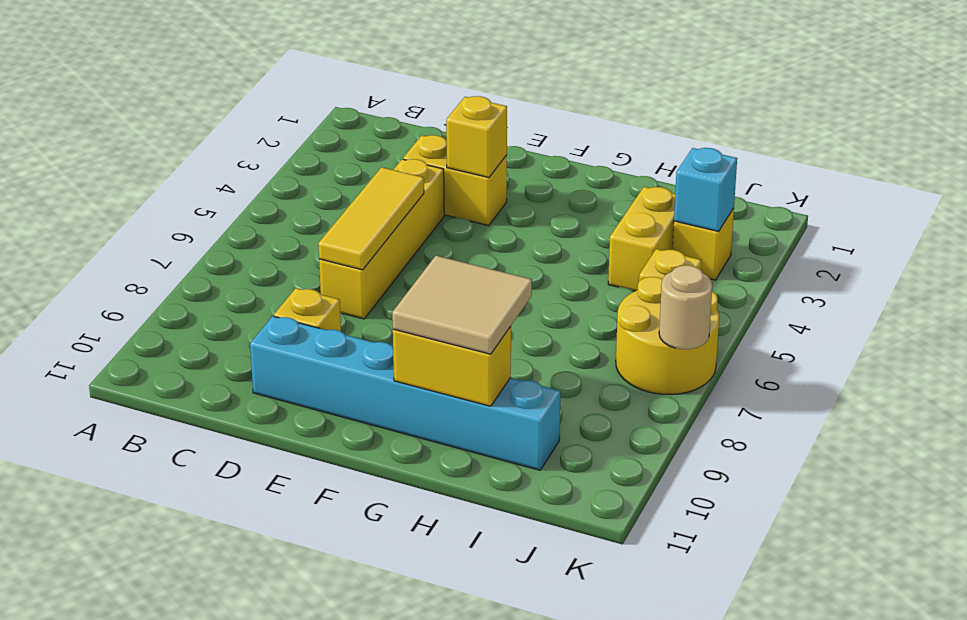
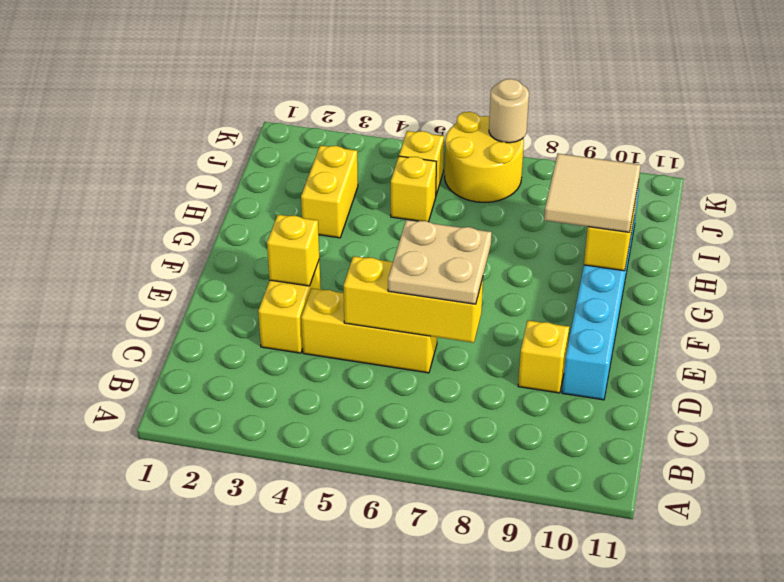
yellow brick D4:D7 level 1 -> yellow brick D4:D6 level 1
yellow tile D5:D7 level 2 -> yellow brick D5:D7 level 2
none -> tan plate D6:E7 level 3
yellow brick I3:I4 level 1 -> yellow brick H3:I3 level 1
yellow brick J3 level 1 -> yellow brick I5 level 1
cyan brick J3 level 2 -> none

